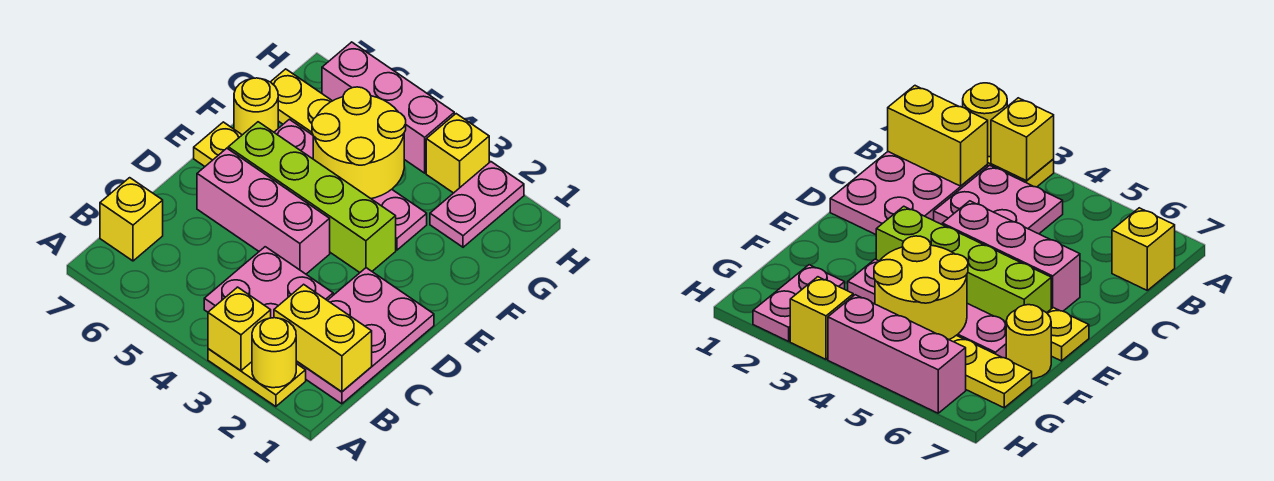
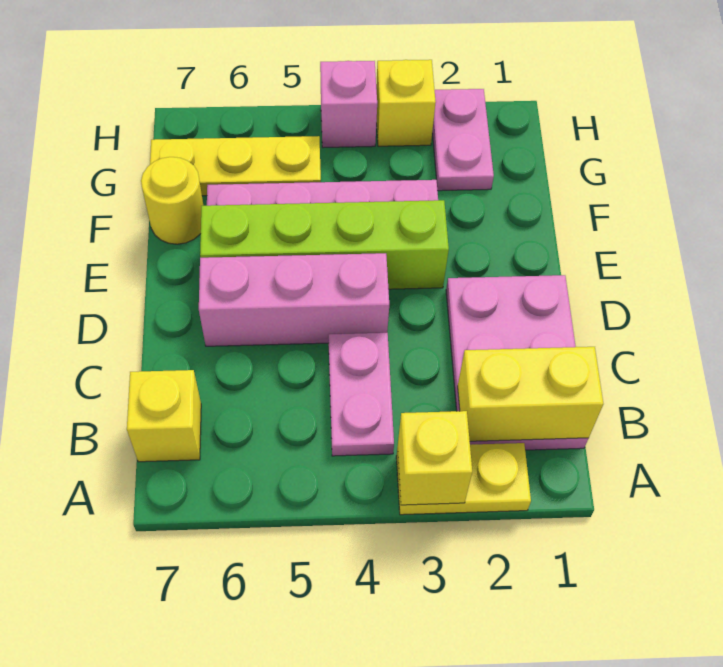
yellow round brick A2 level 2 -> none
pink plate B3:C4 level 1 -> pink plate B4:C4 level 1
yellow plate E7 level 1 -> none
yellow round brick F4:G5 level 2 -> none
pink brick H4:H6 level 1 -> pink brick H4 level 1

